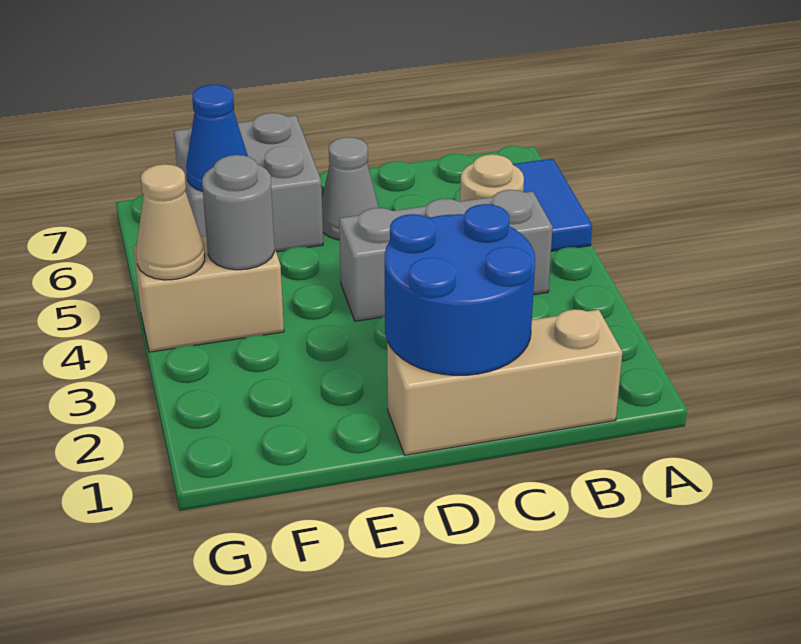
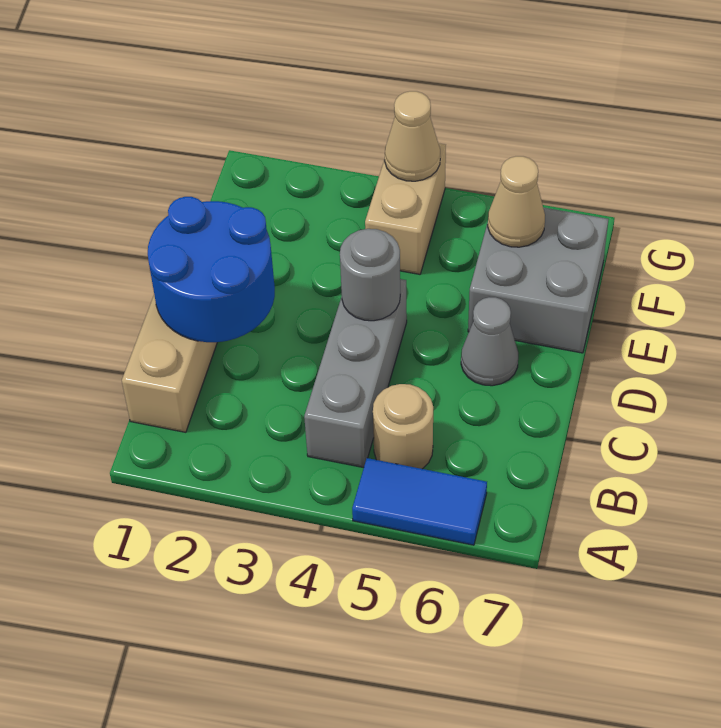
grey round brick F4 level 2 -> grey round brick D4 level 2
blue cone F6 level 2 -> tan cone F6 level 2

